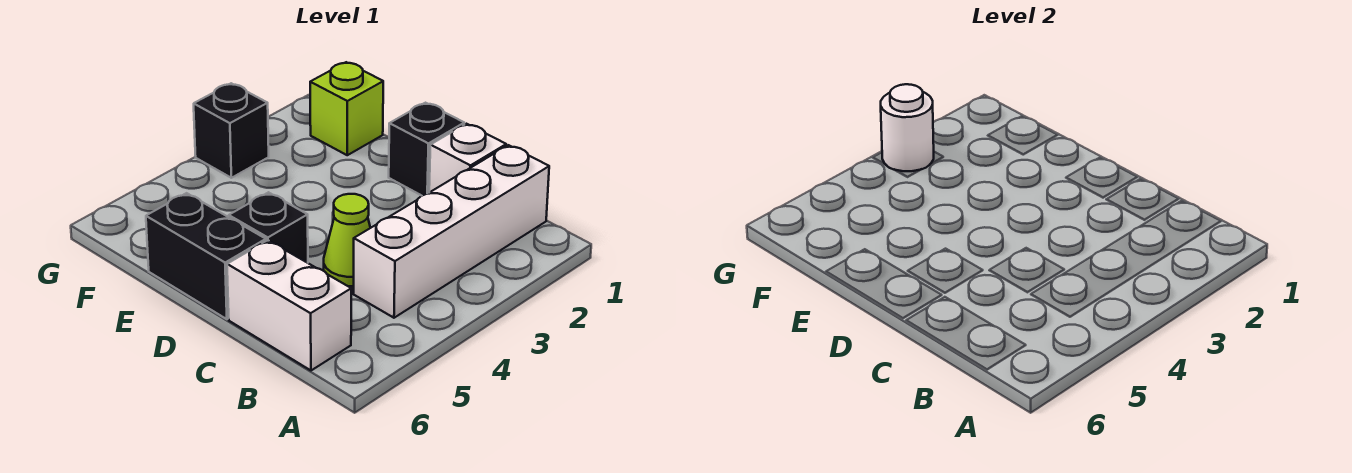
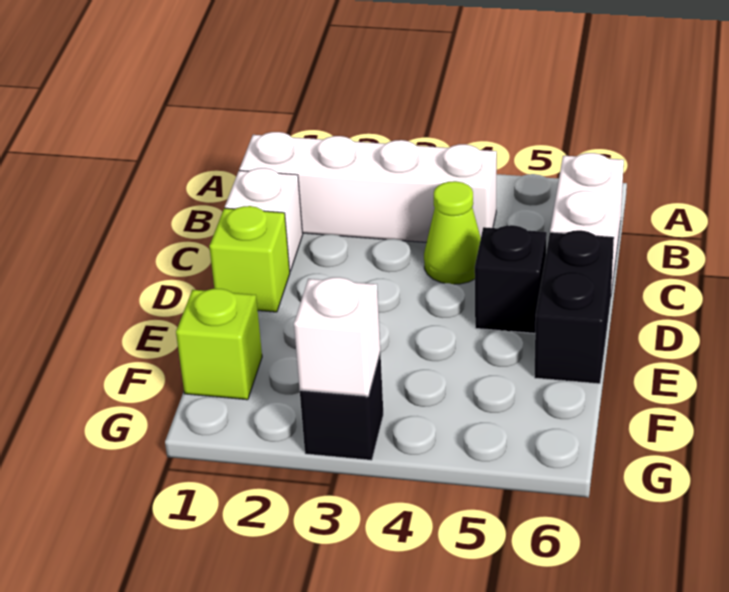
black brick D1 level 1 -> lime brick D1 level 1
white round brick G3 level 2 -> white brick G3 level 2

